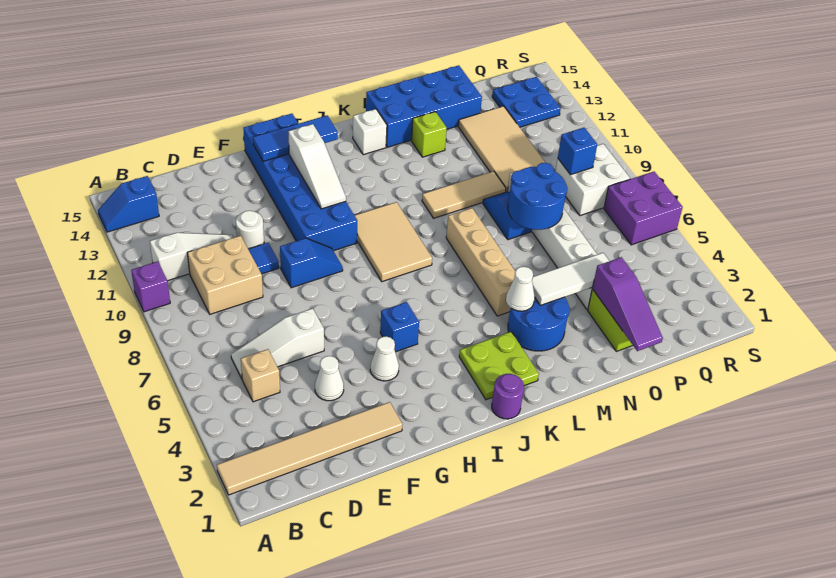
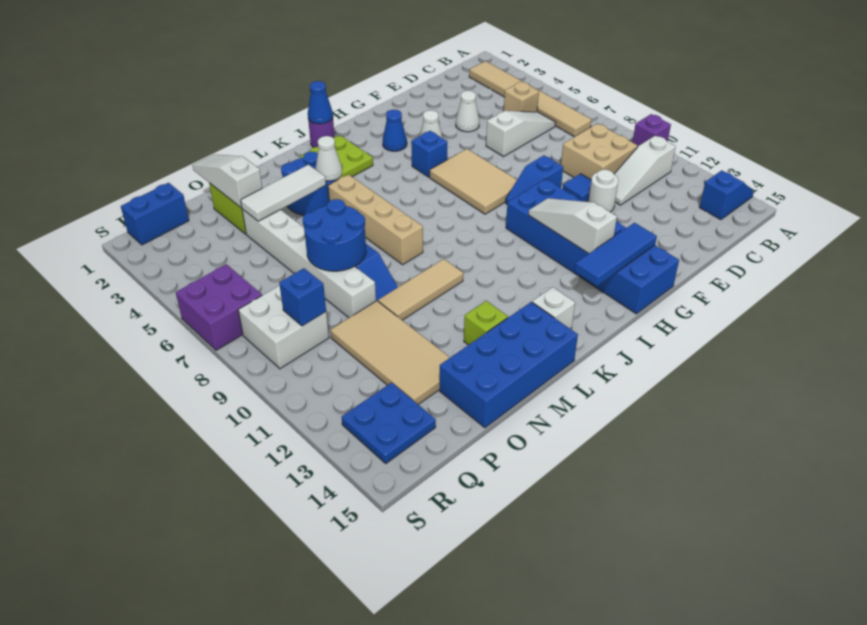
tan tile A2:F2 level 1 -> tan tile B2:B7 level 1
none -> blue cone H3 level 1
tan tile I8:J10 level 1 -> tan tile G6:H8 level 1
none -> blue cone J1 level 2
purple slope O1:O3 level 2 top 3 -> white slope O1:O3 level 2 top 3
none -> blue brick Q1:R1 level 1

